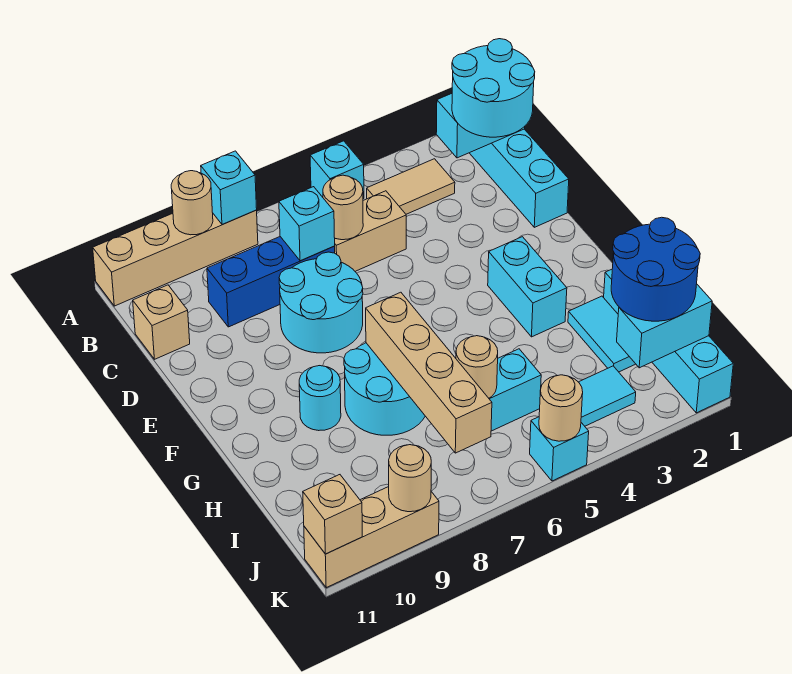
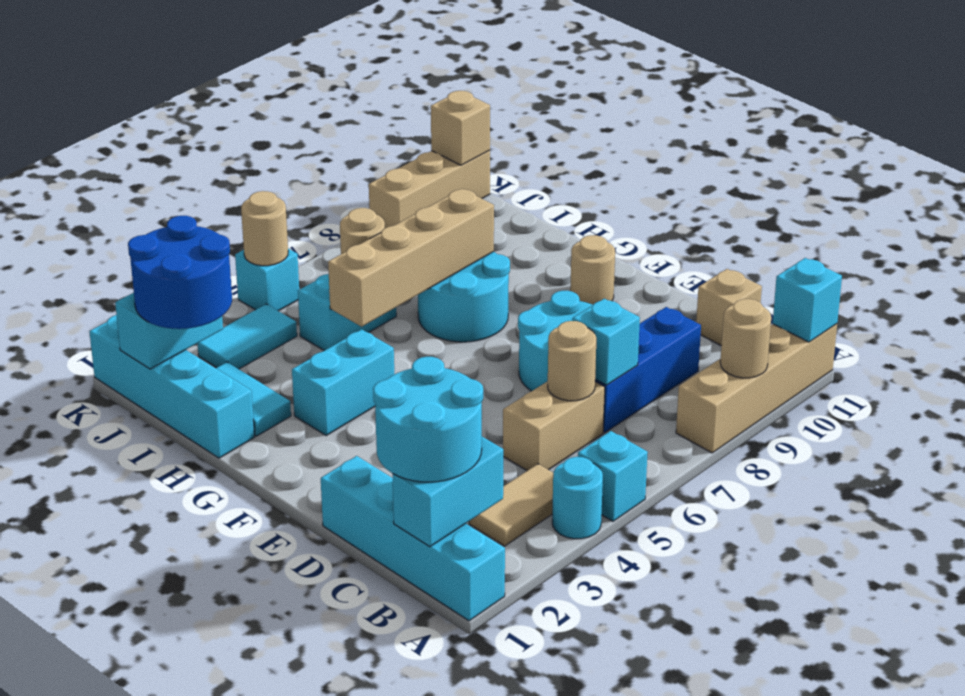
cyan brick A8 level 2 -> cyan brick A11 level 2
cyan brick F3:G3 level 1 -> cyan brick G3:G4 level 1
tan brick G7:J7 level 2 -> tan brick H5:H8 level 2
cyan round brick G9 level 1 -> cyan round brick A4 level 1
tan round brick K9 level 2 -> tan round brick F10 level 1

